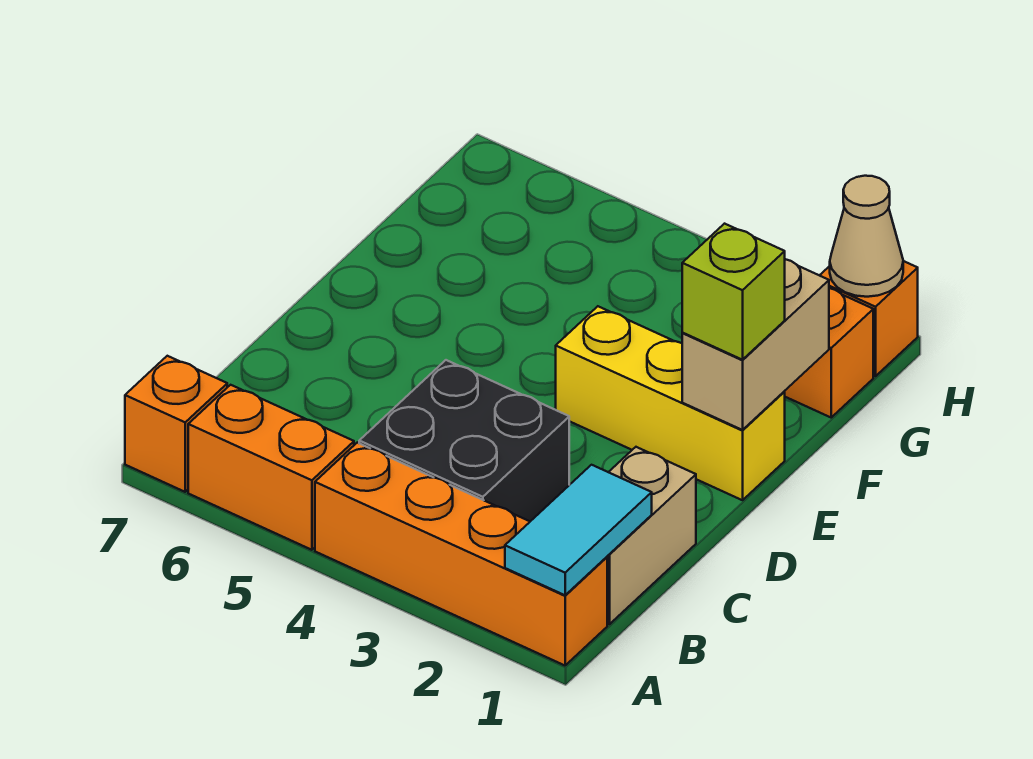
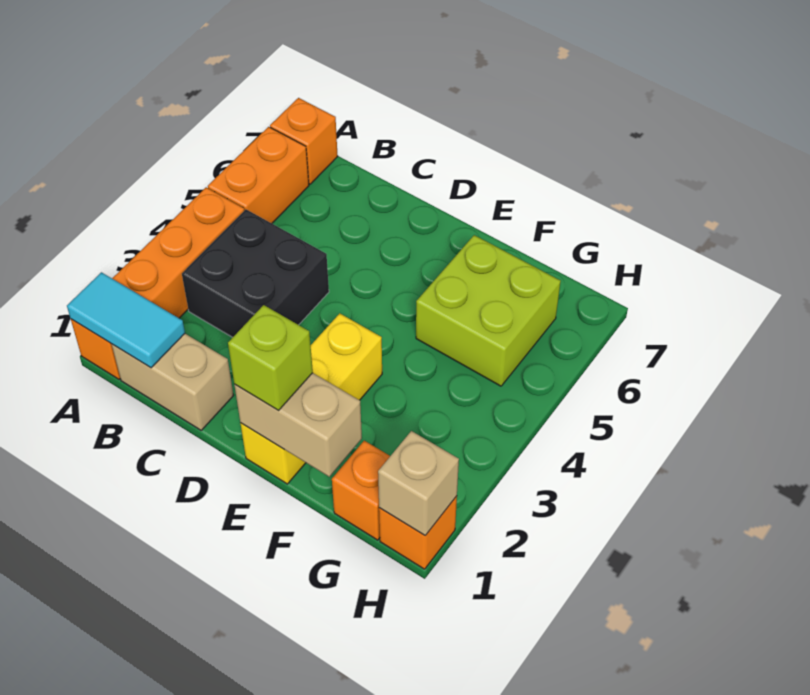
none -> lime brick F5:G6 level 1
tan cone H1 level 2 -> tan brick H1 level 2

